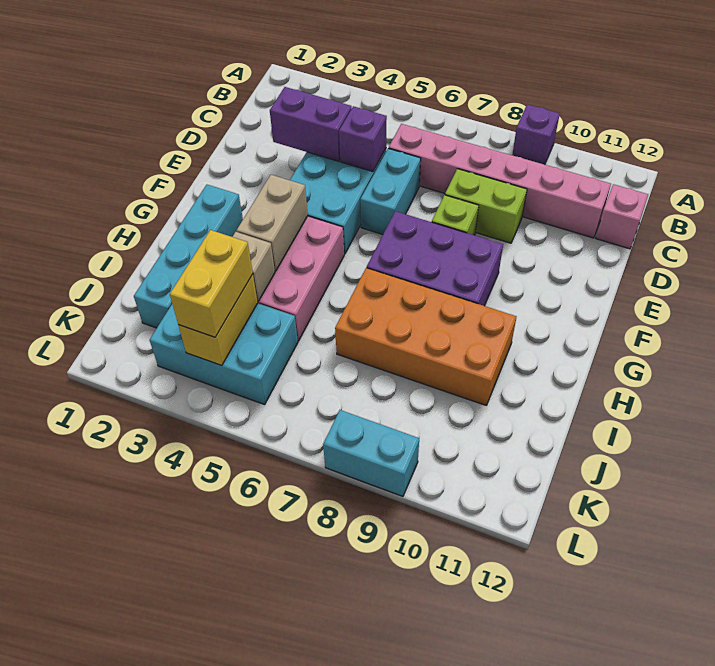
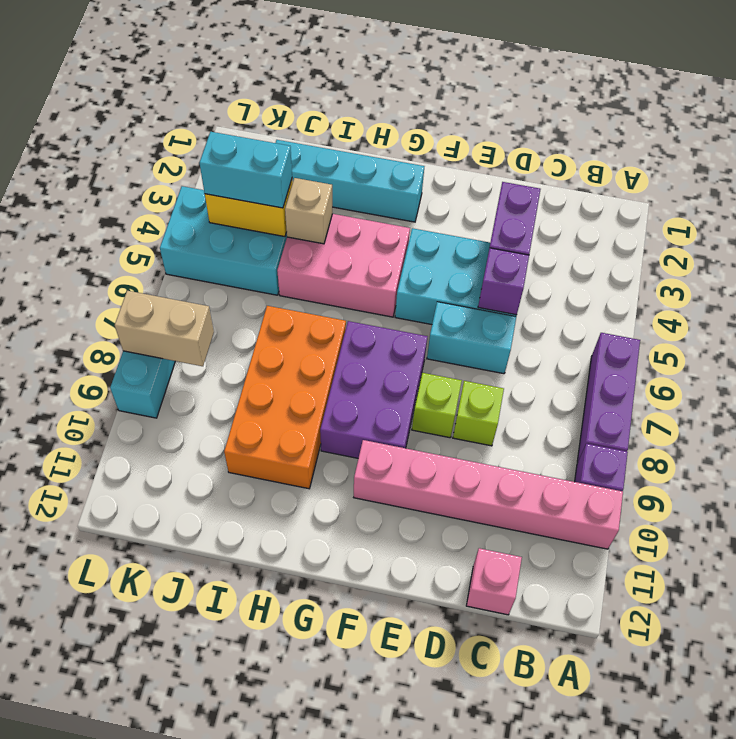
none -> purple brick A6:A8 level 1
pink brick C6:C11 level 1 -> pink brick A10:F10 level 1
lime brick D8:D9 level 1 -> lime brick D8 level 1
tan brick G4:H4 level 2 -> tan brick K8:L8 level 2
cyan brick J3:K5 level 1 -> cyan brick J4:L5 level 1
yellow brick J4:K4 level 3 -> cyan brick J4:K4 level 3

